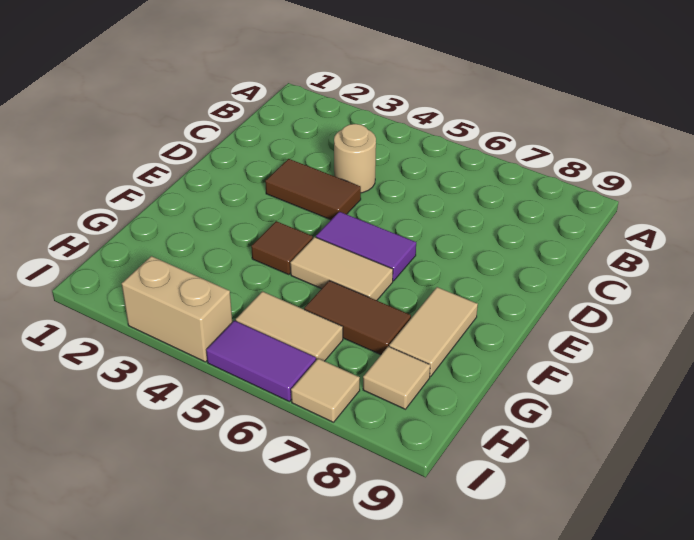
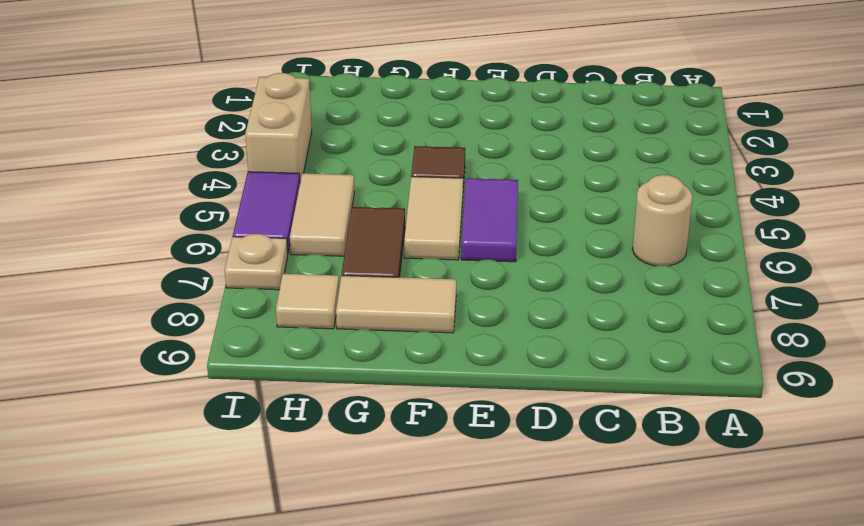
tan round brick C4 level 1 -> tan round brick B6 level 1
brown tile D3:D4 level 1 -> none
tan tile I7 level 1 -> tan plate I7 level 1

